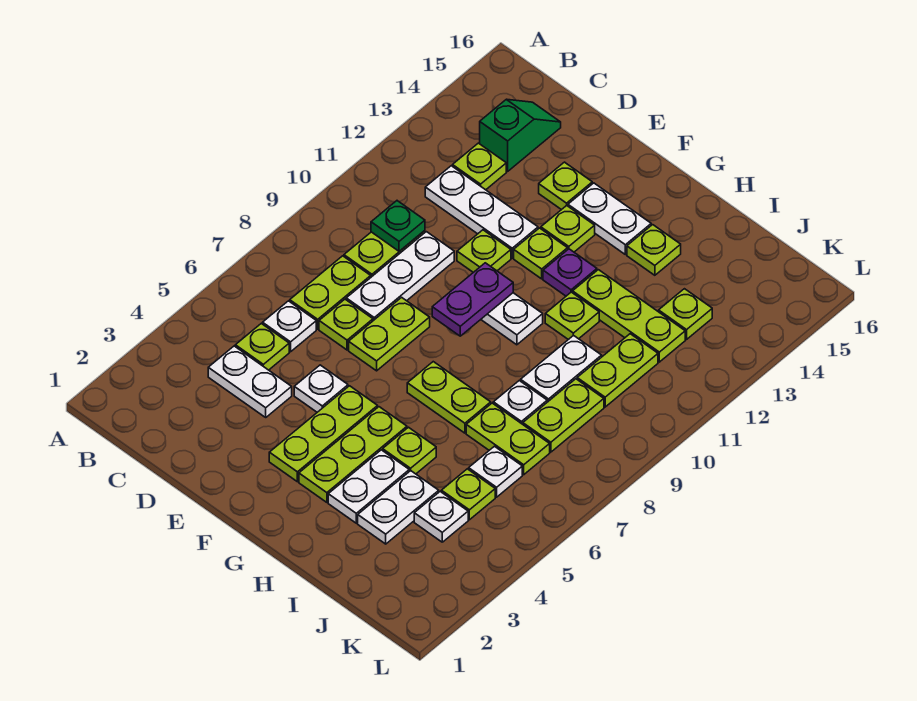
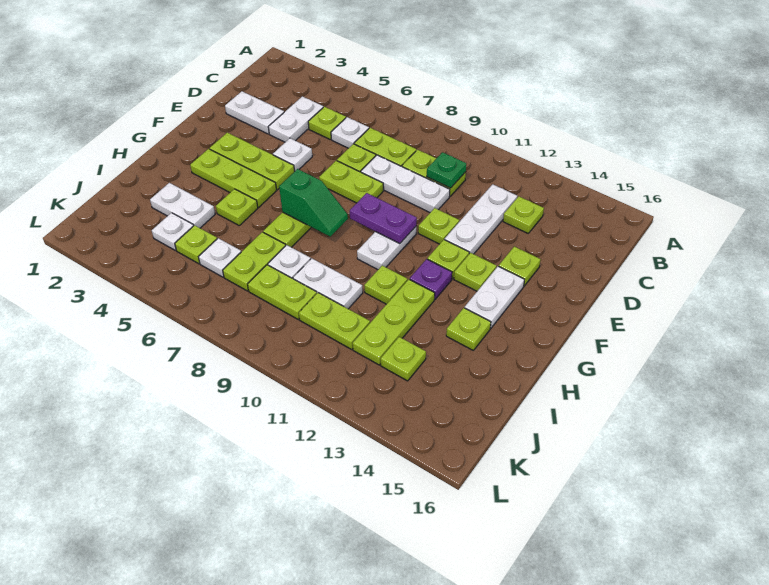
green slope C14:C15 level 1 top 14 -> green slope G7:G8 level 2 top 7
white plate H3:H4 level 1 -> white plate D2:D3 level 1

